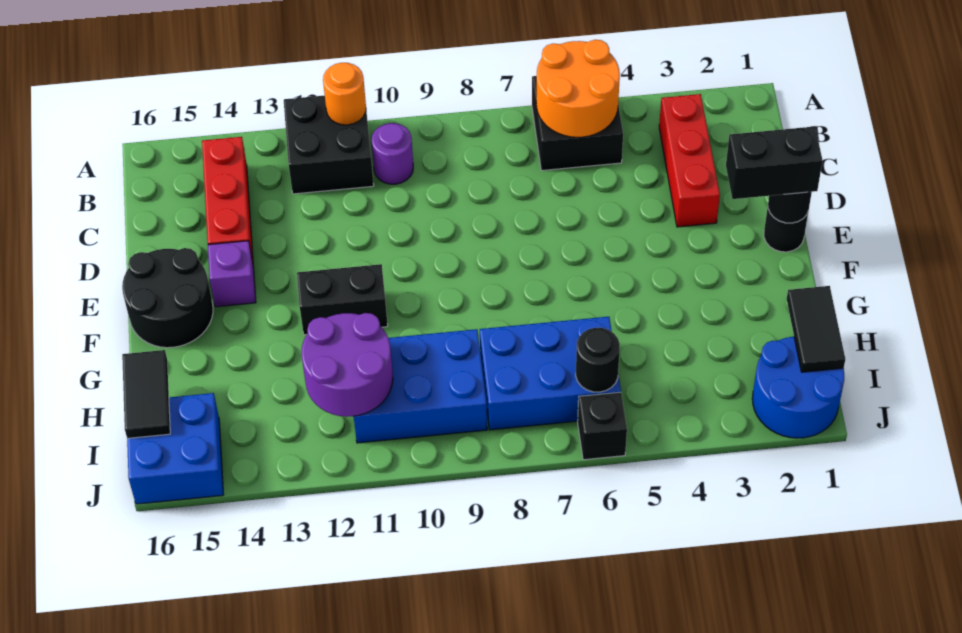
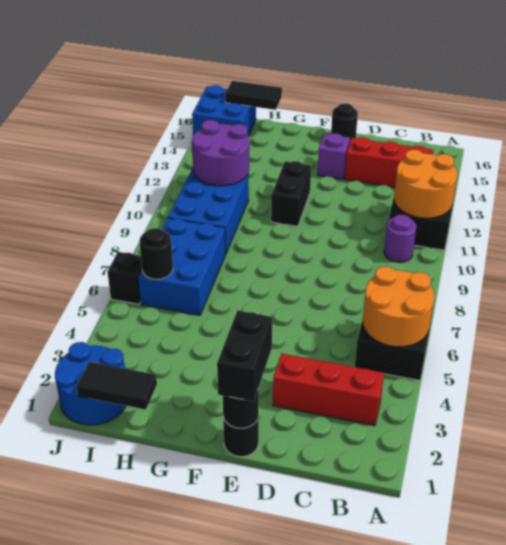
orange round brick A11 level 2 -> orange round brick A11:B12 level 2
black round brick E15:F16 level 1 -> black round brick E16 level 1

